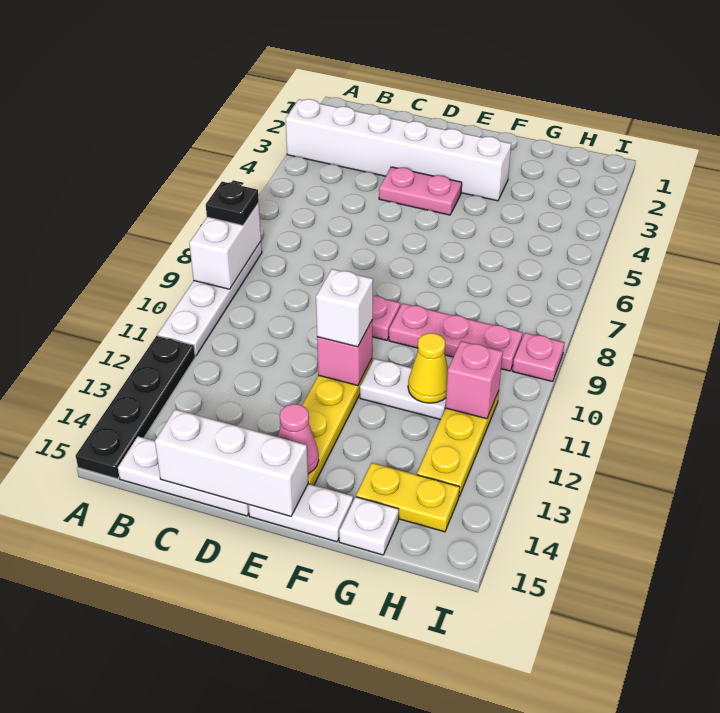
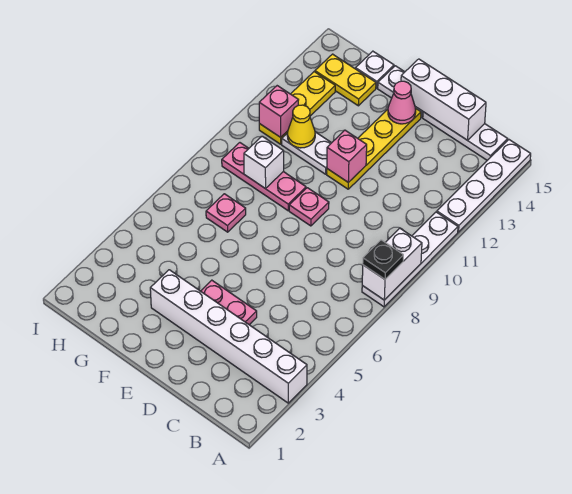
black plate A12:A15 level 1 -> white plate A12:A15 level 1
white brick E11 level 3 -> white brick G9 level 2
pink plate I9 level 1 -> pink plate G7 level 1

